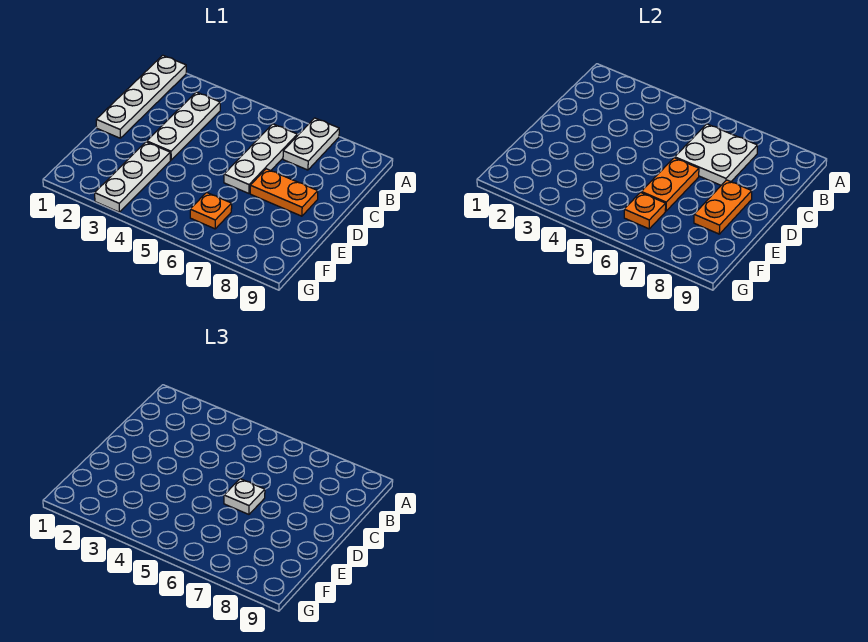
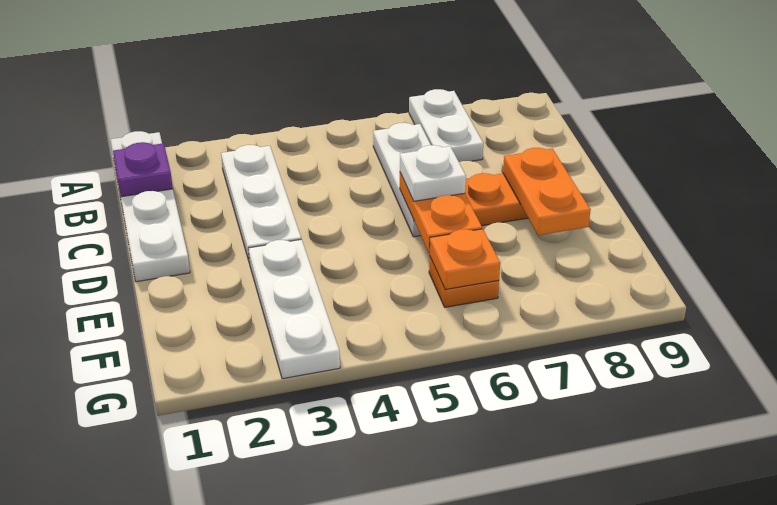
none -> purple plate B1 level 2
white plate B6:C7 level 2 -> none

